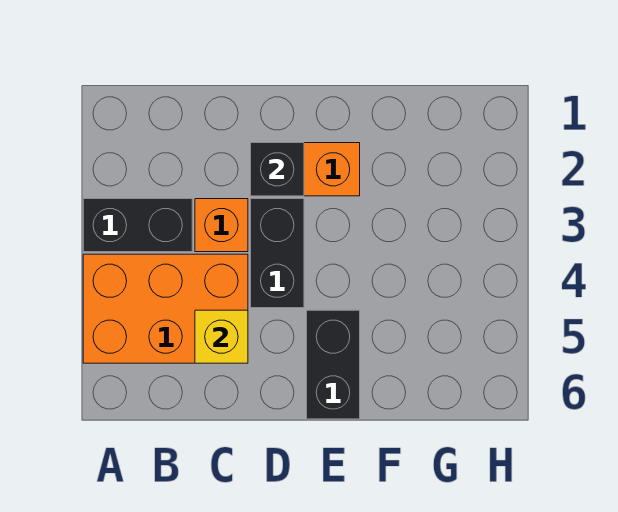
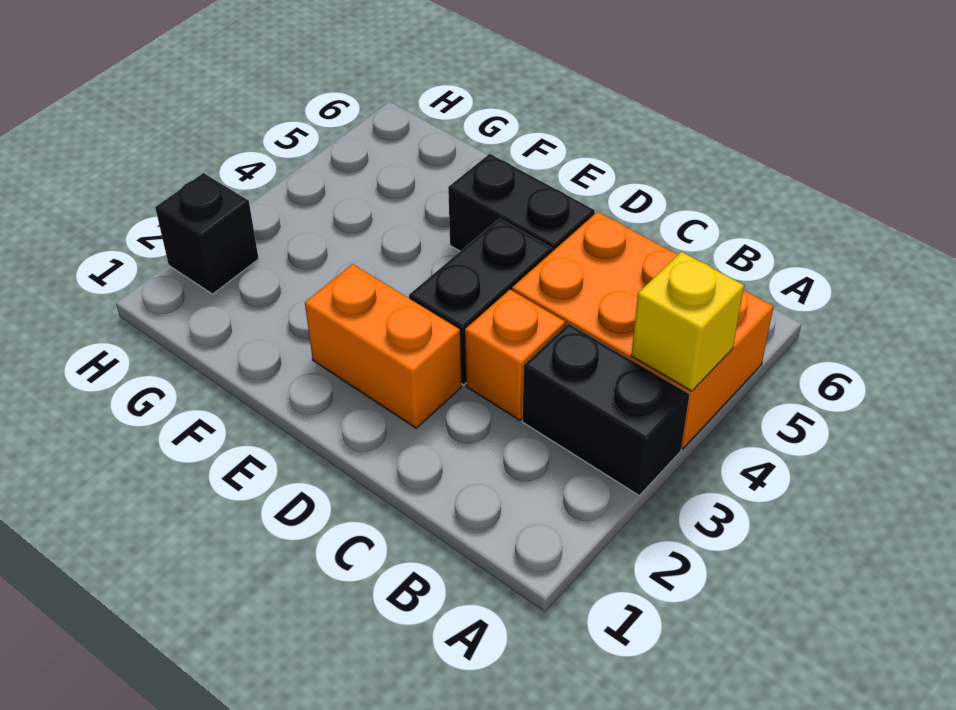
yellow brick C5 level 2 -> yellow brick A4 level 2
black brick D2 level 2 -> black brick H2 level 1
black brick E5:E6 level 1 -> black brick D5:E5 level 1

